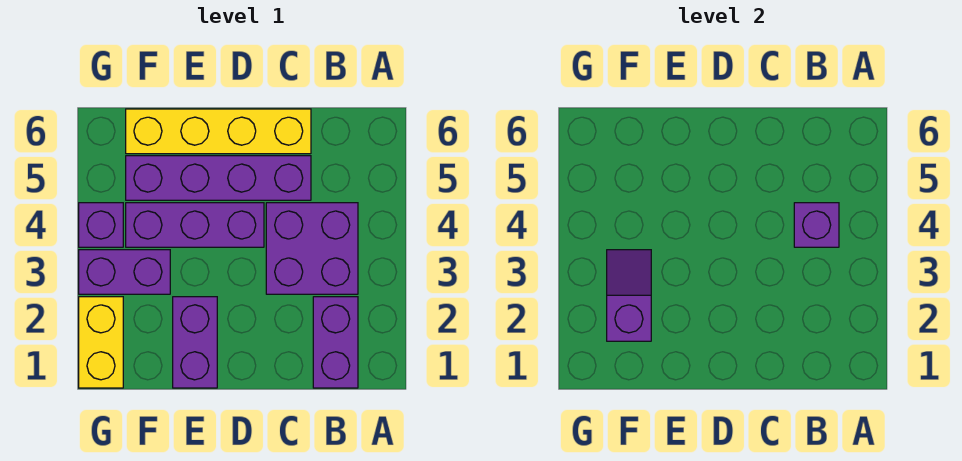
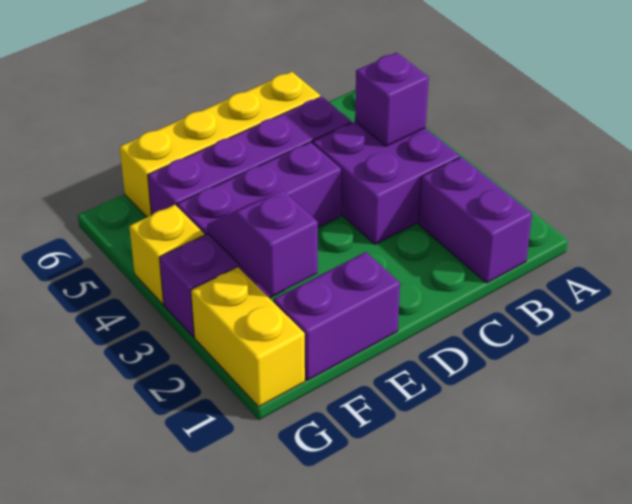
purple brick E1:E2 level 1 -> purple brick E1:F1 level 1
purple brick G4 level 1 -> yellow brick G4 level 1

